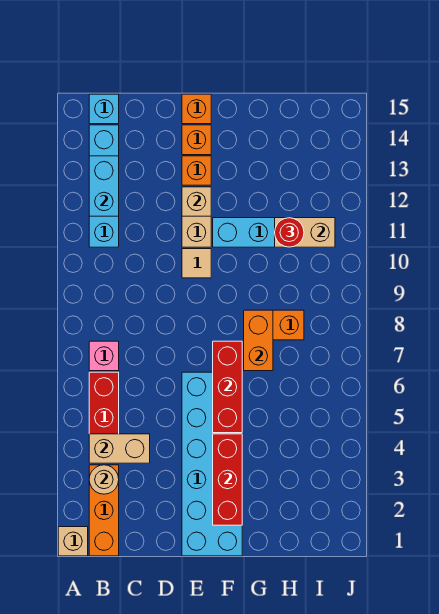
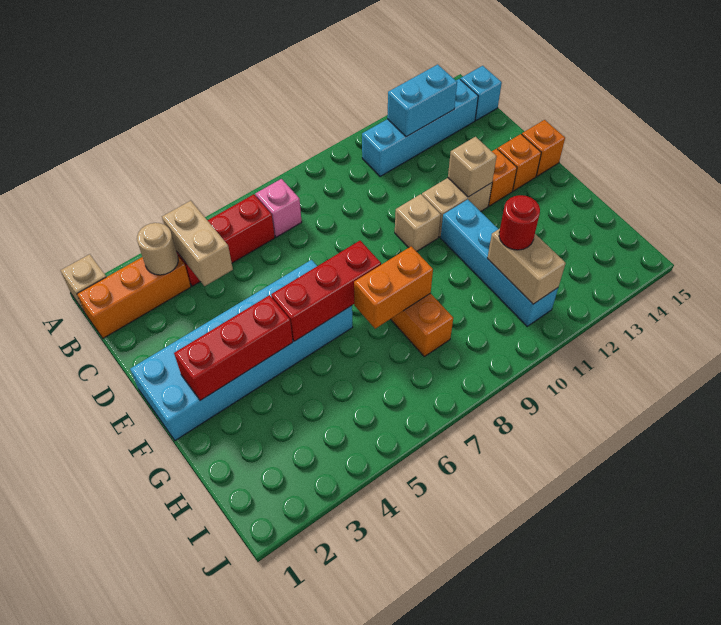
tan tile E10 level 1 -> tan brick E10 level 1

